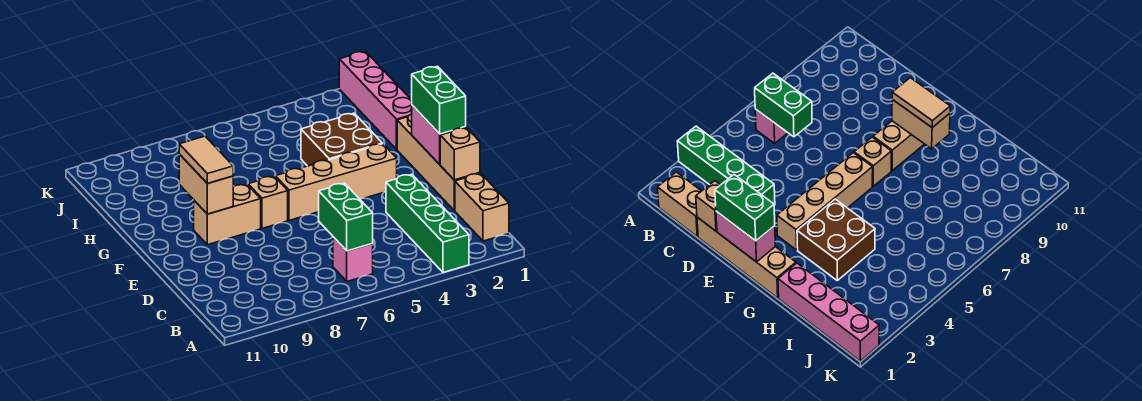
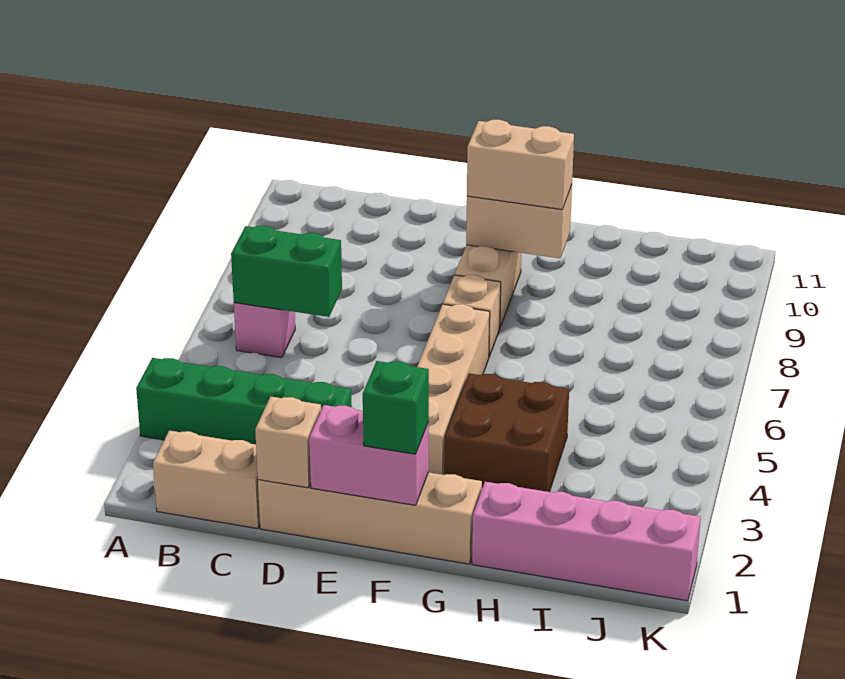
green brick E1:F1 level 3 -> green brick F1 level 3
tan tile F9:G9 level 3 -> tan brick F9:G9 level 3

